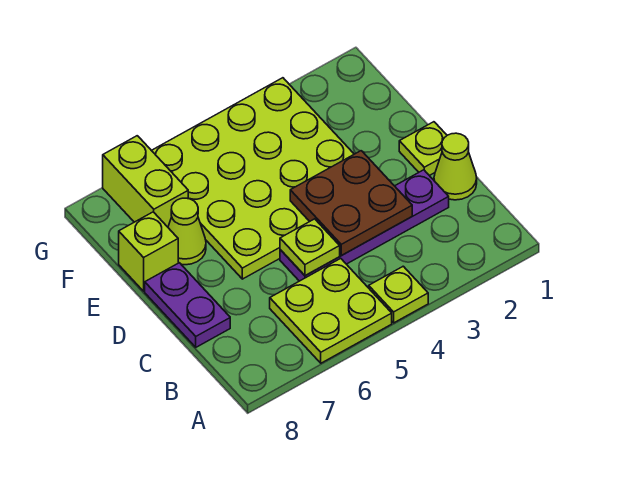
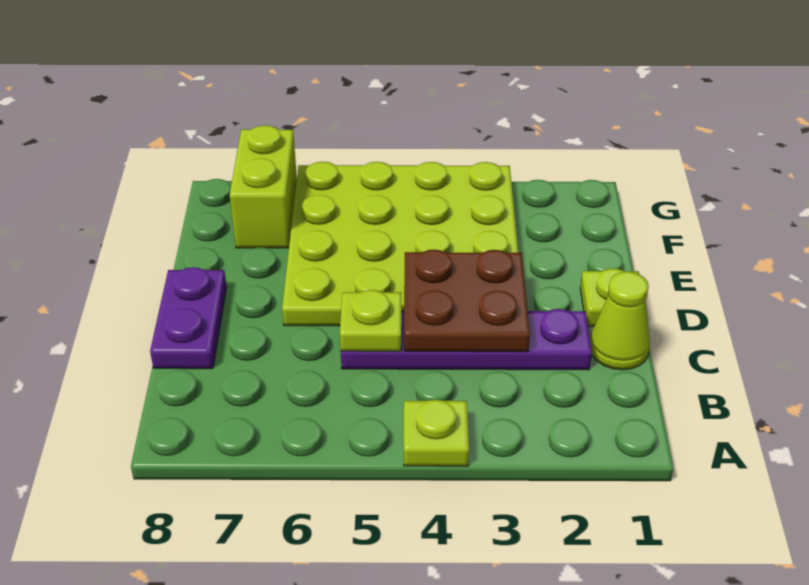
lime plate A5:B6 level 1 -> none
lime cone E7 level 1 -> none
lime brick E8 level 1 -> none

